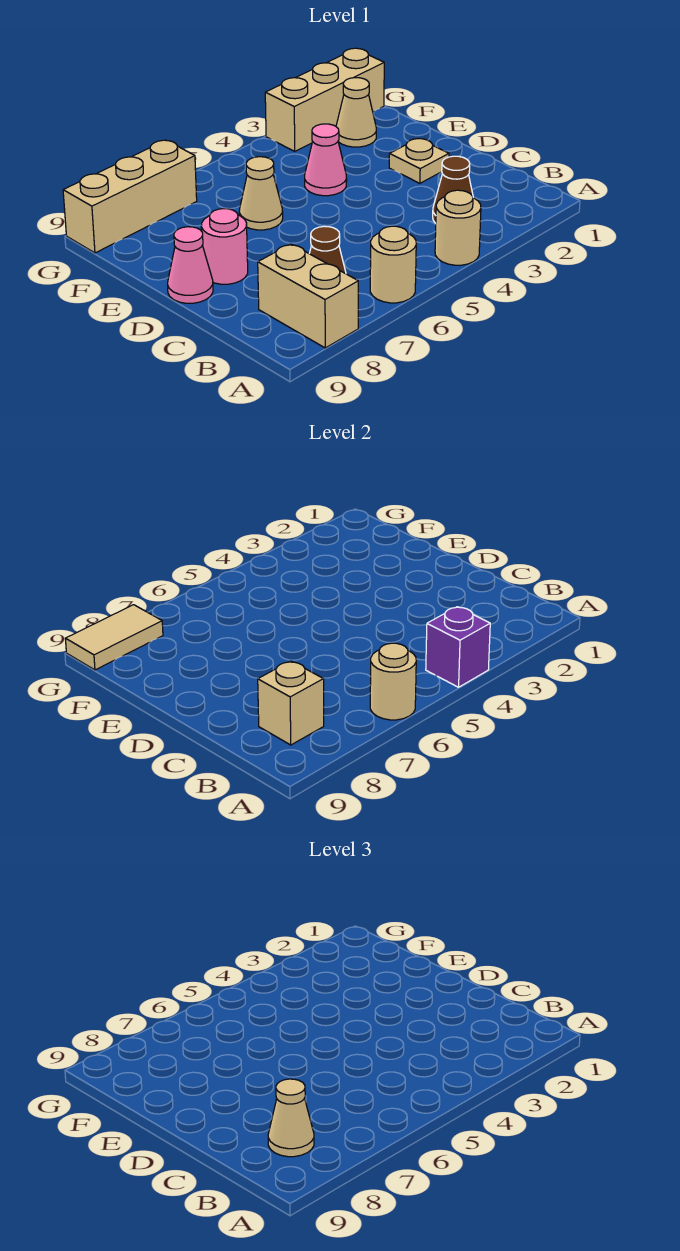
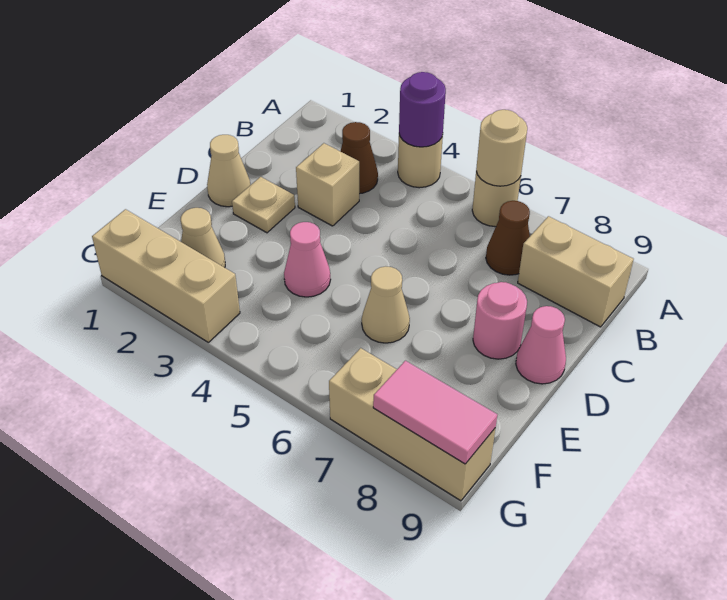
purple brick A4 level 2 -> purple round brick A4 level 2
tan brick A8:B8 level 1 -> tan brick B8:B9 level 1
tan brick B8 level 2 -> tan brick C3 level 1
tan cone B8 level 3 -> tan cone D1 level 1
tan tile G8:G9 level 2 -> pink tile G8:G9 level 2

